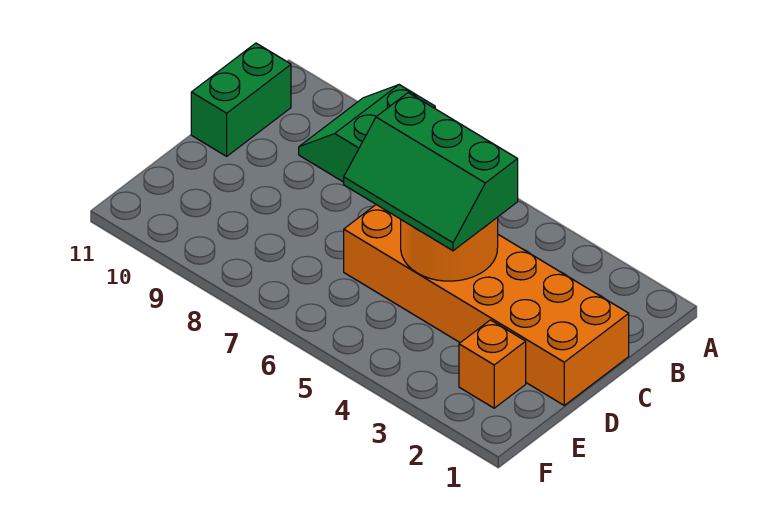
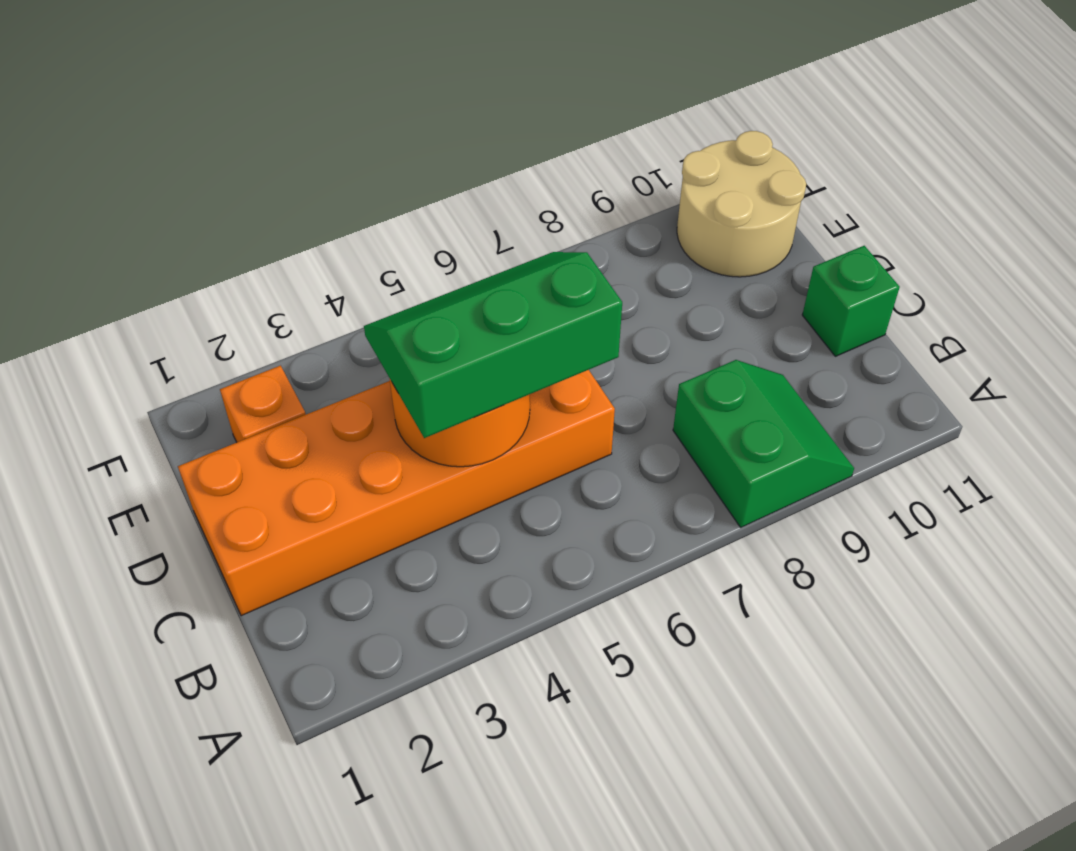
green brick B11:C11 level 1 -> green brick C11 level 1
none -> tan round brick E10:F11 level 1

